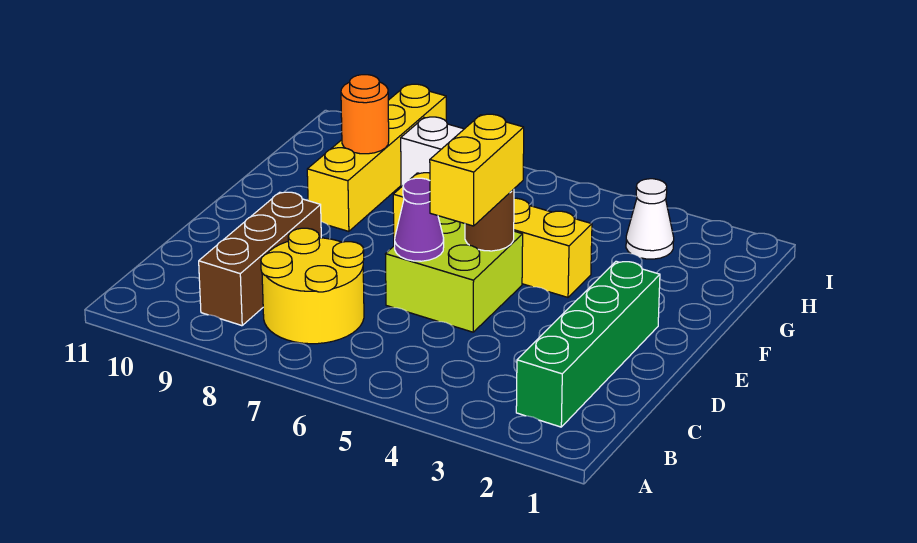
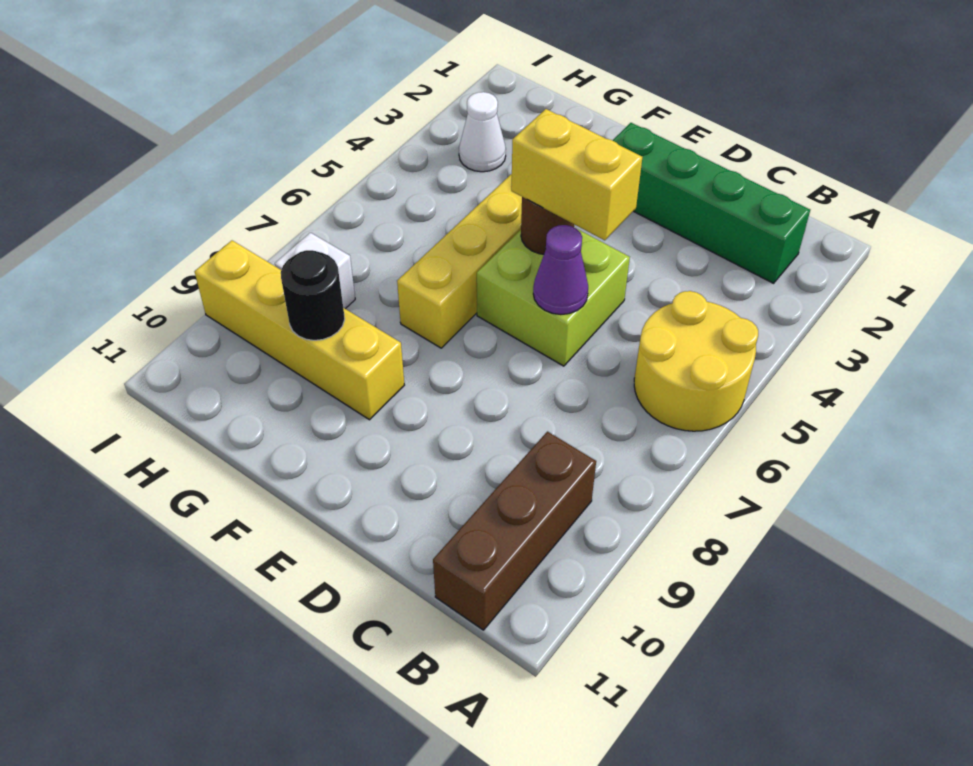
yellow round brick B7:C8 level 1 -> yellow round brick A5:B6 level 1
brown brick B9:D9 level 1 -> brown brick B9:B11 level 1
orange round brick G9 level 2 -> black round brick G9 level 2

